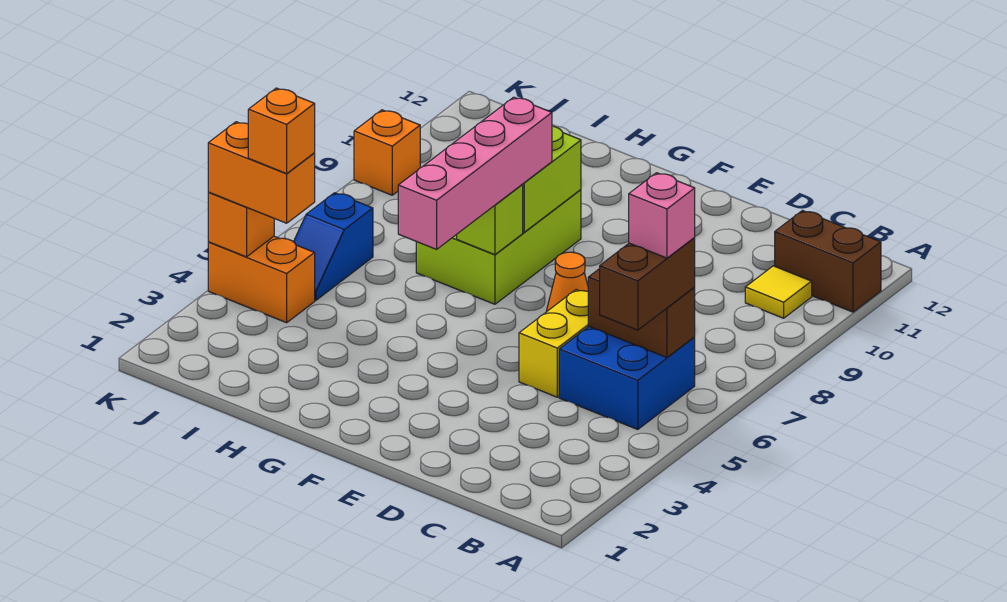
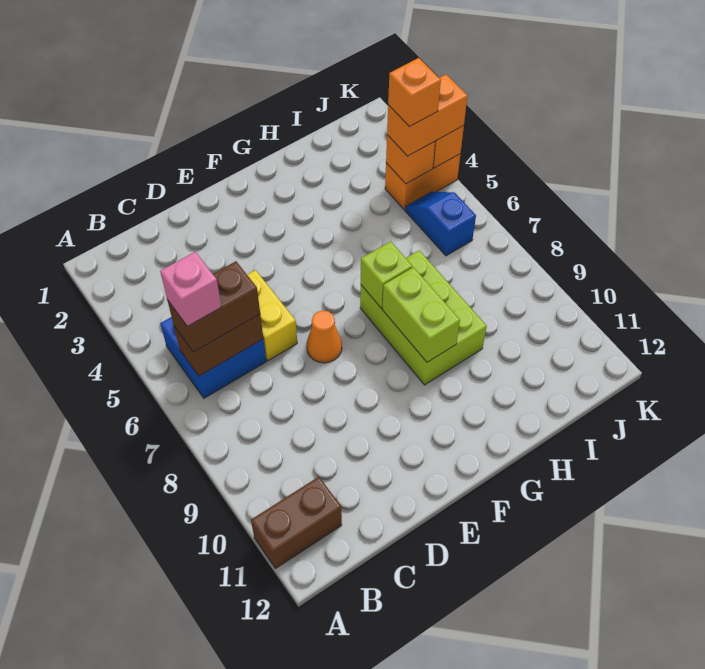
brown brick B5:B6 level 3 -> brown brick B6:C6 level 3
yellow tile B10 level 1 -> none
pink brick G5:G8 level 3 -> none
orange brick K9 level 1 -> orange brick J4 level 2

